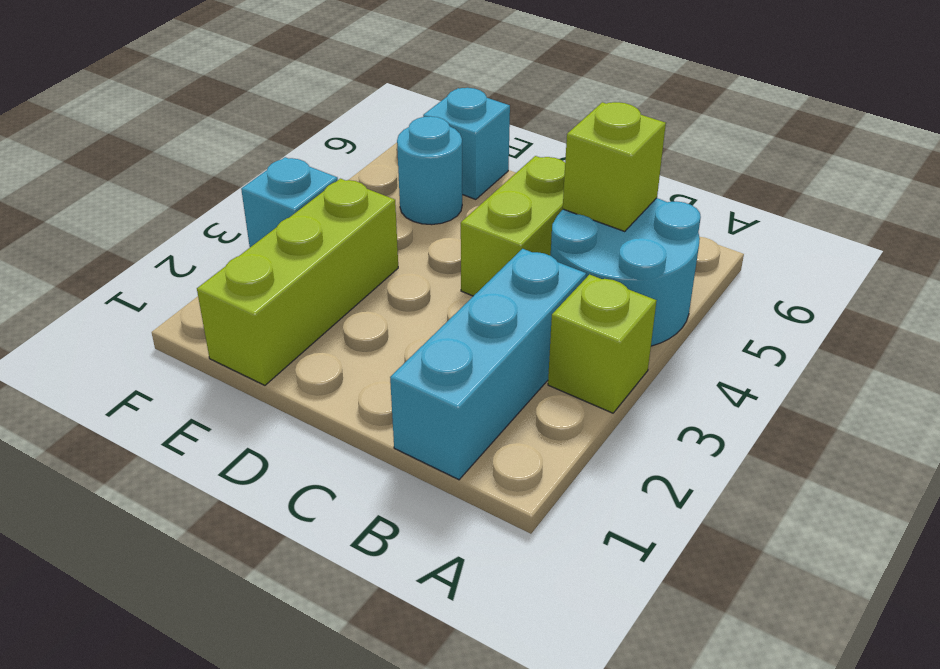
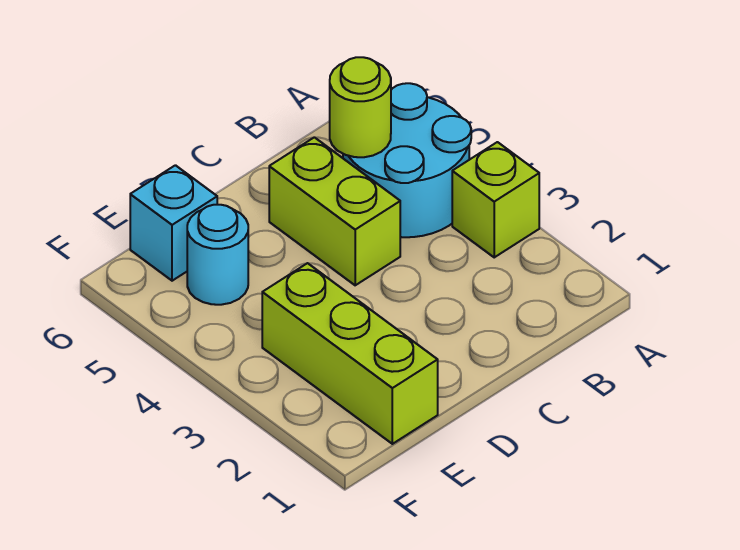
cyan brick B1:B3 level 1 -> none
lime brick B5 level 2 -> lime round brick B5 level 2
cyan brick F3 level 1 -> none

